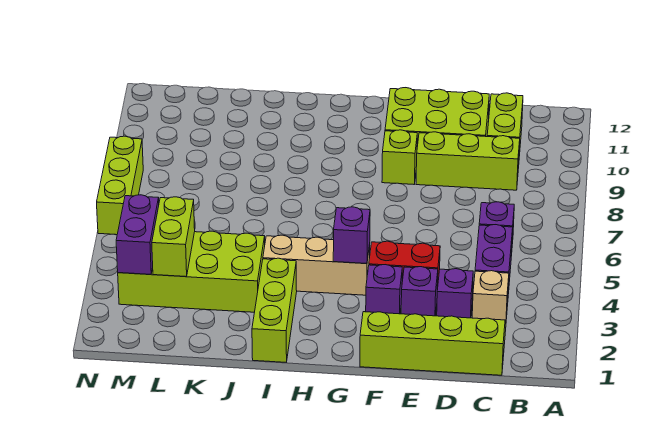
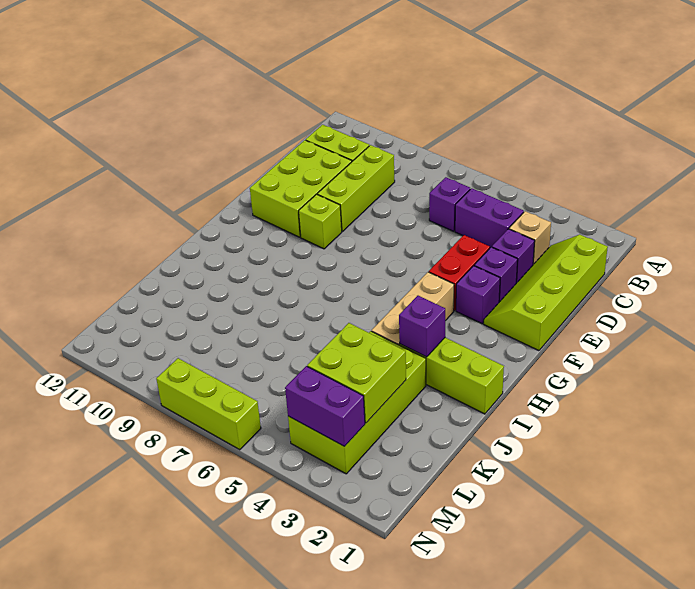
purple brick G4 level 2 -> purple brick I3 level 2
lime brick L3:L4 level 2 -> lime brick K3:L4 level 2

